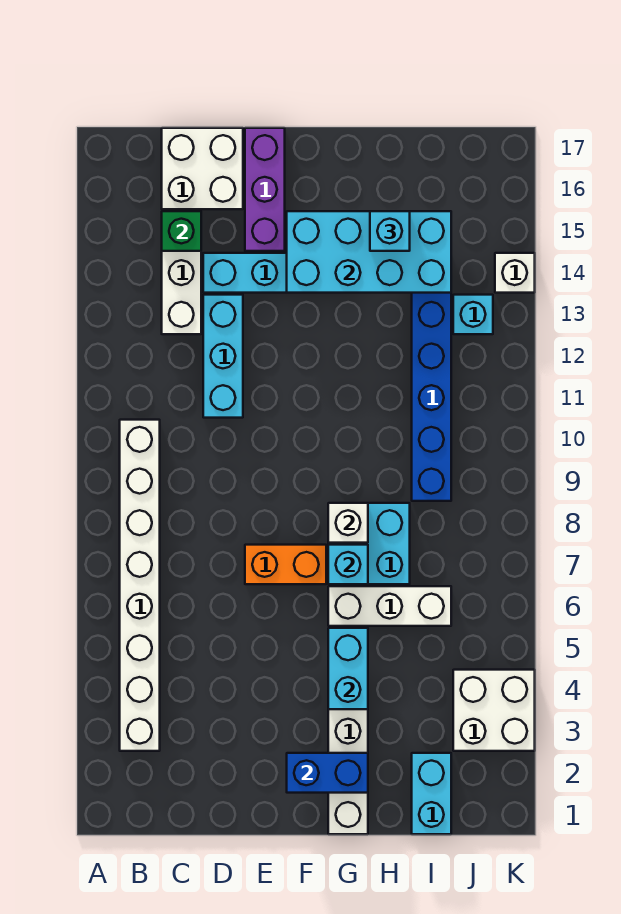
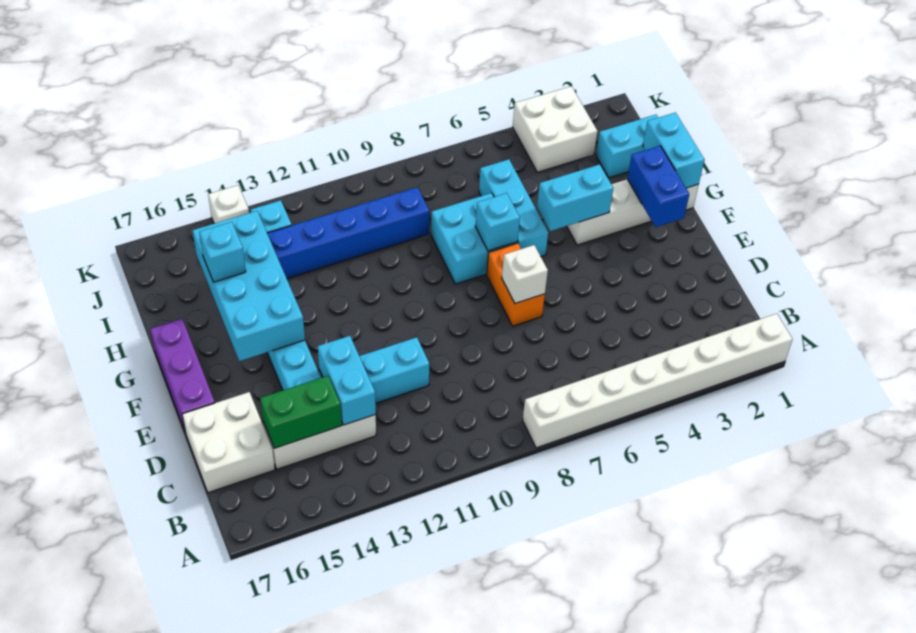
white brick B3:B10 level 1 -> white brick A1:A8 level 1
none -> cyan brick C13:D13 level 2
green brick C15 level 2 -> green brick C14:C15 level 2
purple brick E15:E17 level 1 -> purple brick E17:G17 level 1
none -> cyan brick G1:H1 level 2
white brick G6:I6 level 1 -> cyan brick G6:I6 level 1
white brick G8 level 2 -> white brick E7 level 2

